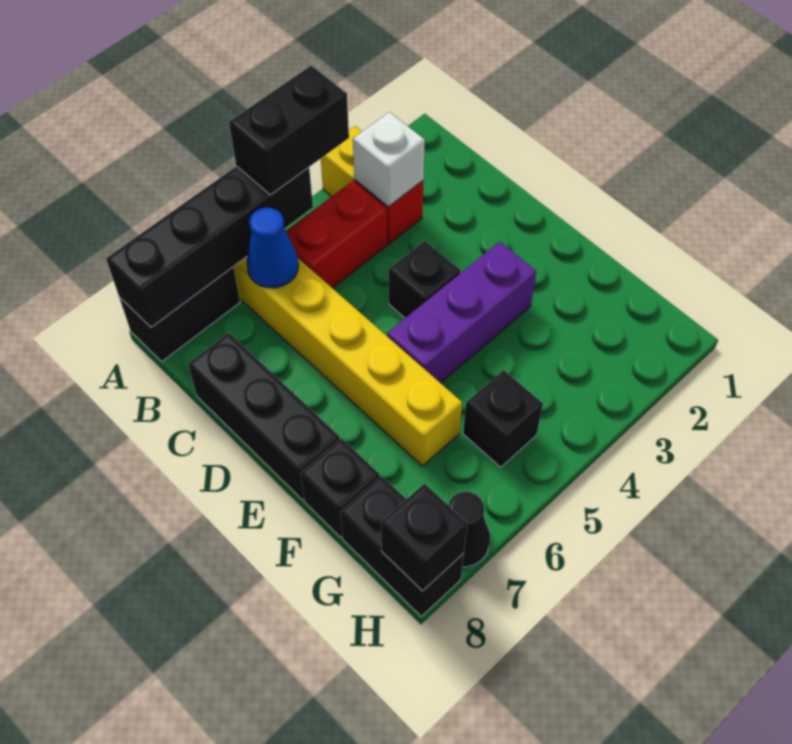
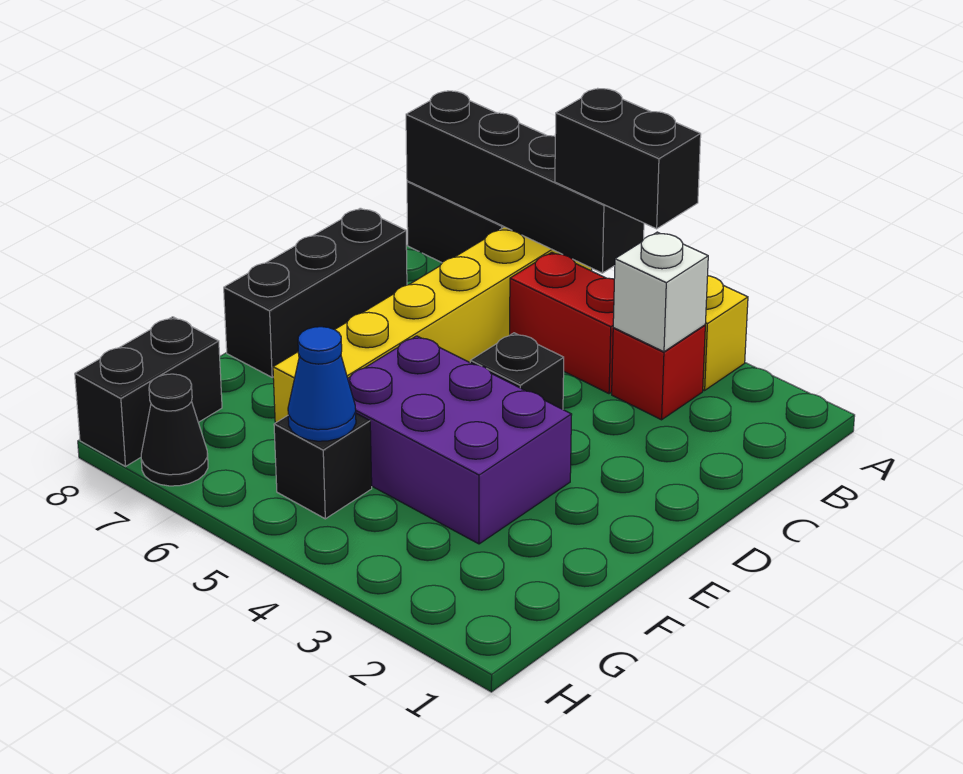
blue cone B6 level 2 -> blue cone G5 level 2
purple brick E3:E5 level 1 -> purple brick E3:F5 level 1
black brick F8 level 1 -> none
black brick H8 level 2 -> none

